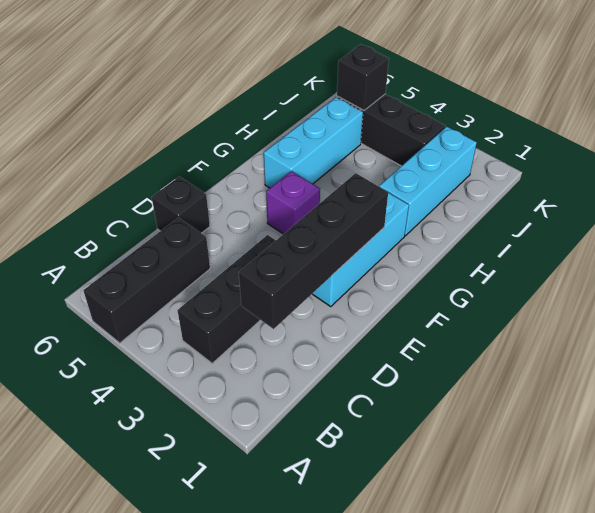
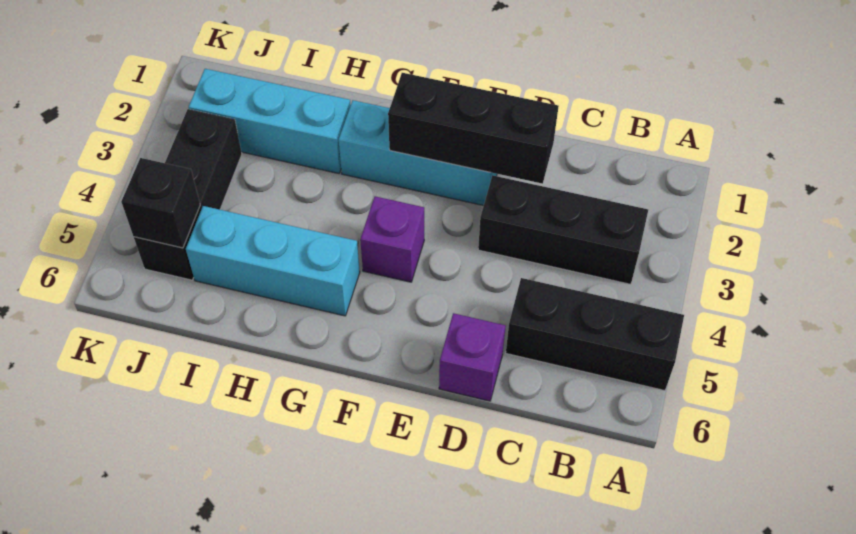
black brick C2:F2 level 2 -> black brick D2:F2 level 2
black brick D6 level 1 -> purple brick D6 level 1

